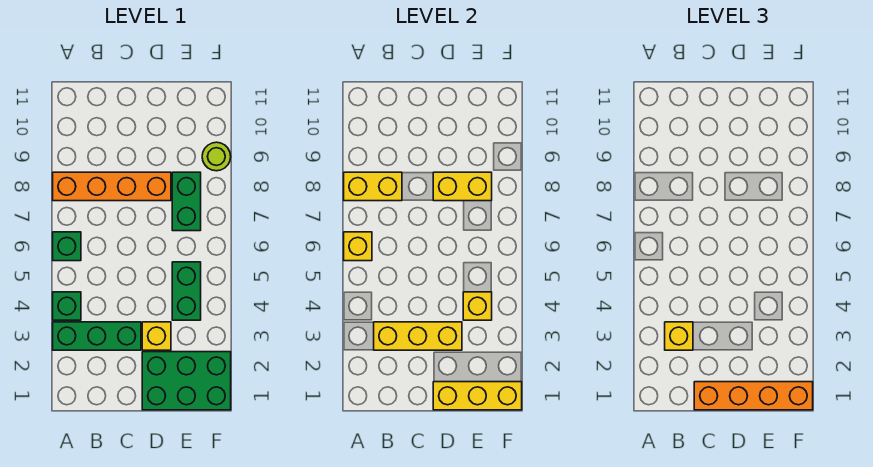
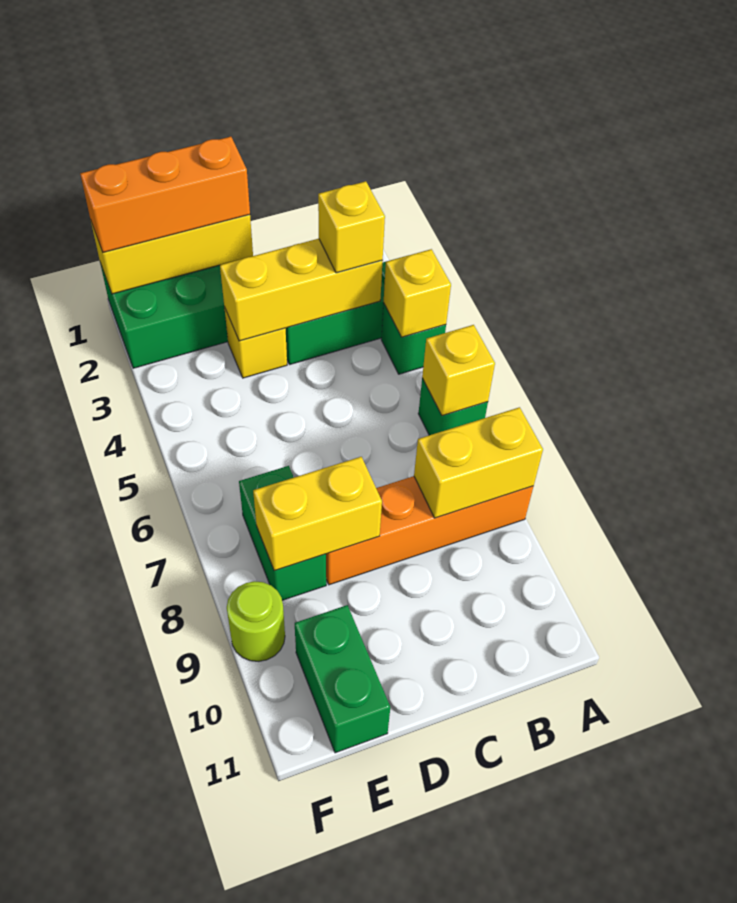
orange brick C1:F1 level 3 -> orange brick D1:F1 level 3
green brick E4:E5 level 1 -> green brick E10:E11 level 1
yellow brick E4 level 2 -> yellow brick A4 level 2

